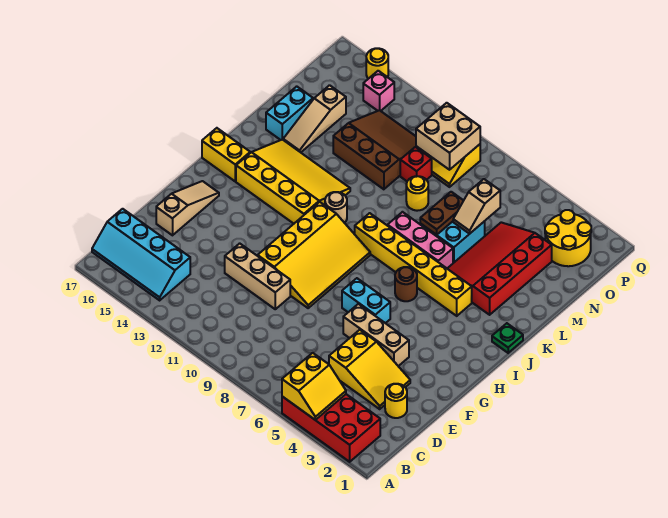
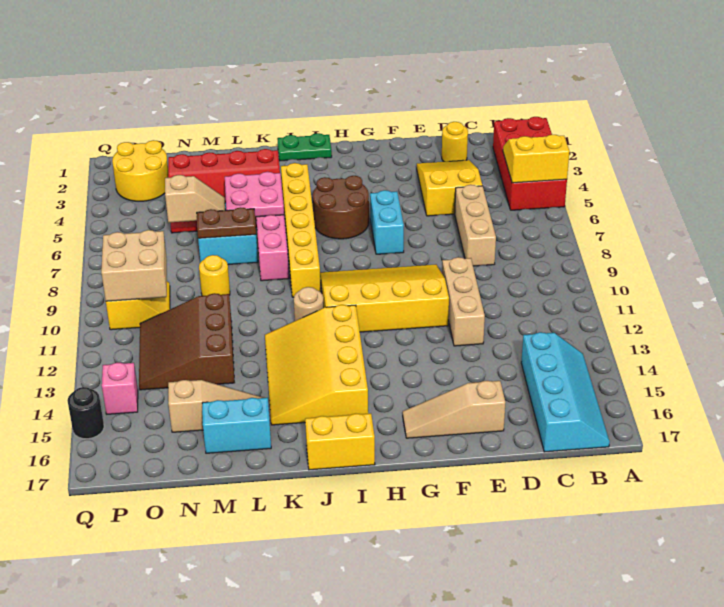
tan brick F4:F6 level 1 -> tan brick D6:D8 level 1
brown round brick I6 level 1 -> brown round brick H5:I6 level 1
yellow brick I16:I17 level 1 -> yellow brick I17:J17 level 1
green plate J1 level 1 -> green plate I1:J1 level 1
none -> pink plate K5:L6 level 2
red brick N10 level 1 -> none
yellow round brick Q15 level 1 -> black round brick Q15 level 1

